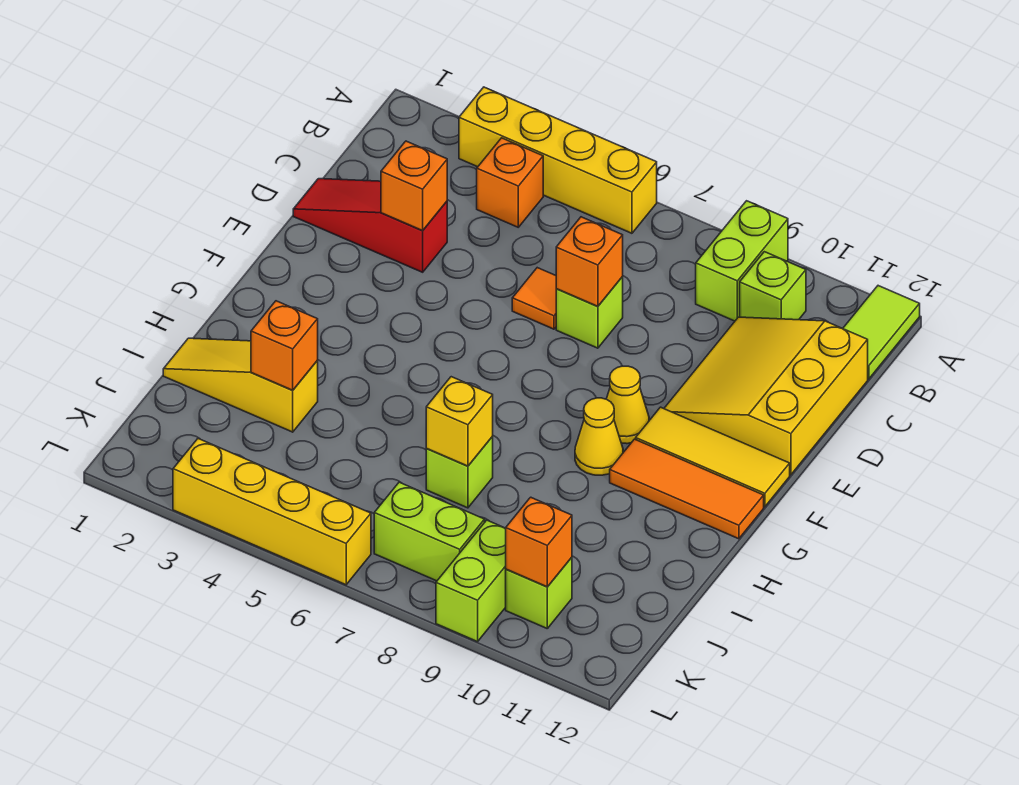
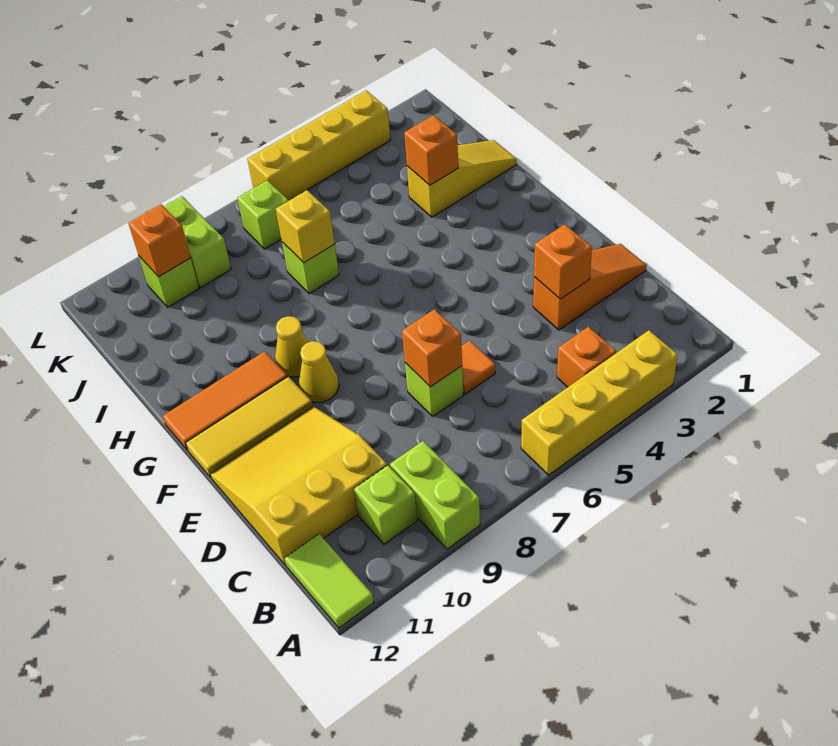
yellow slope C10:E12 level 1 top 12 -> yellow slope C10:E12 level 1 top C
red slope D1:D3 level 1 top 3 -> orange slope D1:D3 level 1 top 3
lime brick K7:K8 level 1 -> lime brick K7 level 1

